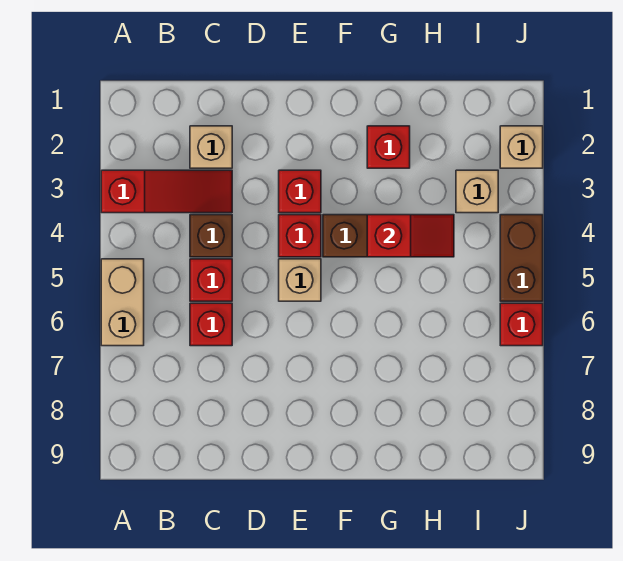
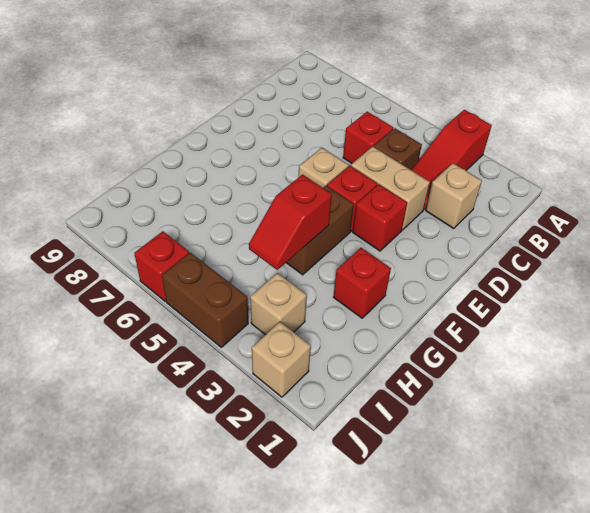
tan brick A5:A6 level 1 -> tan brick D3:D4 level 1
red brick C6 level 1 -> none

